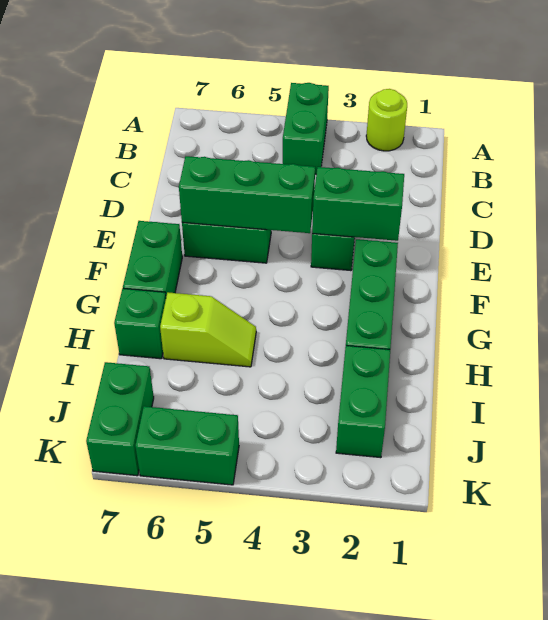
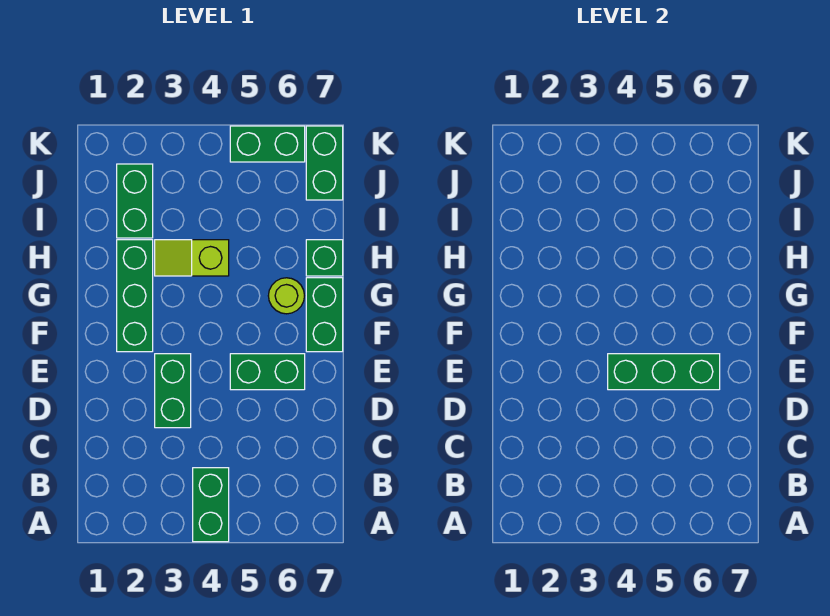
lime round brick A2 level 1 -> lime round brick G6 level 1
green brick E2:E3 level 2 -> none
lime slope H5:H6 level 1 top 6 -> lime slope H3:H4 level 1 top 4

